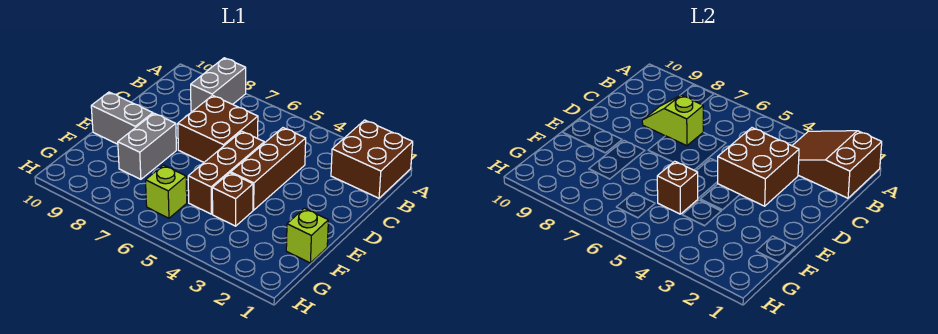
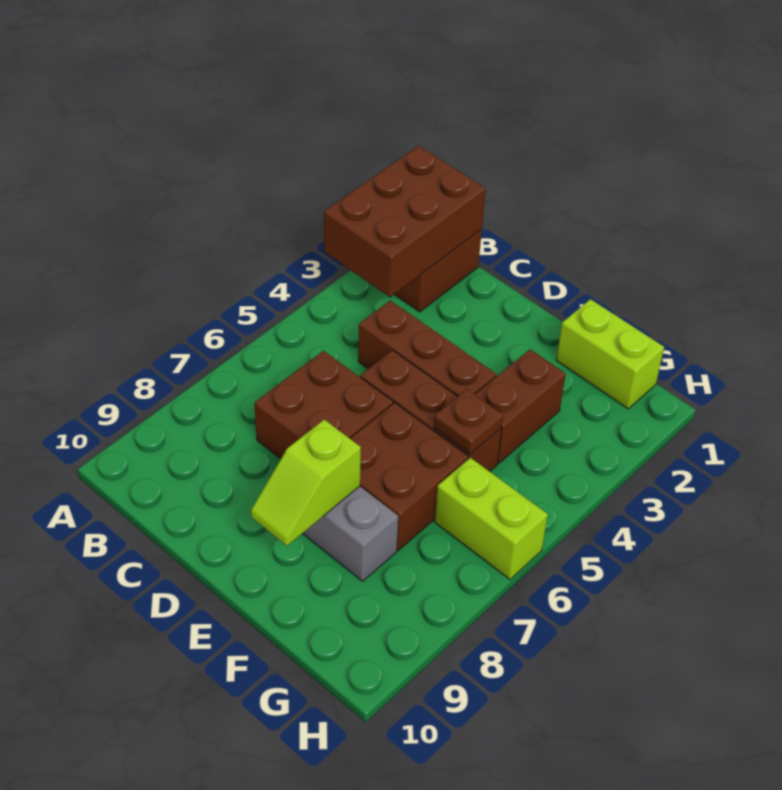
brown slope A1:B3 level 2 top 1 -> brown brick A1:B3 level 2
grey brick A8:B8 level 1 -> none
brown brick C3:D4 level 2 -> brown brick E6:F7 level 1
lime slope C7:C8 level 2 top 7 -> lime slope E8:E9 level 2 top 8
grey brick E9:E10 level 1 -> none
lime brick F1 level 1 -> lime brick F1:G1 level 1
brown brick F4 level 1 -> brown brick F3:F4 level 1
brown brick F5 level 2 -> brown plate F5 level 2
lime brick G6 level 1 -> lime brick G6:H6 level 1

